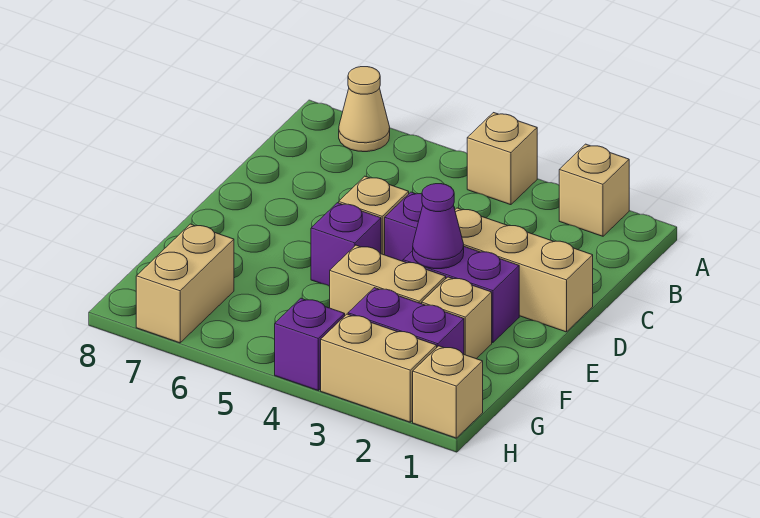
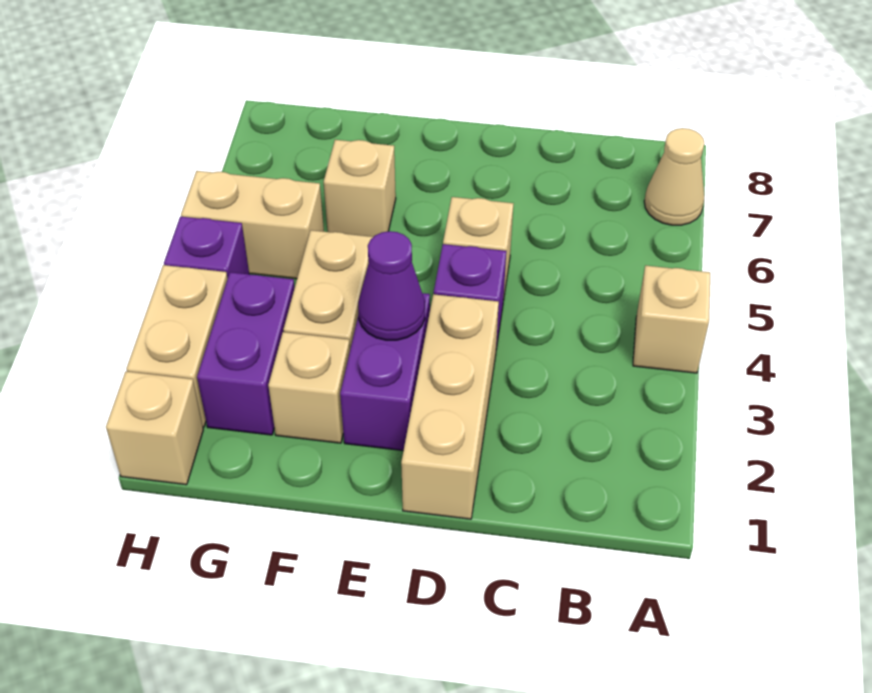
tan brick A2 level 1 -> tan brick F6 level 1
purple brick E5 level 1 -> none
tan brick G7:H7 level 1 -> tan brick G5:H5 level 1

